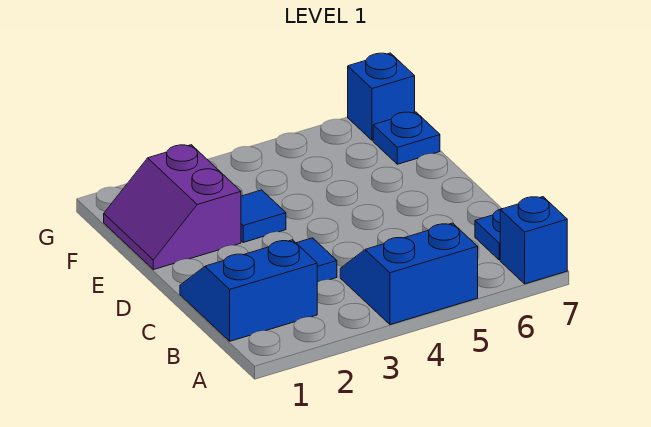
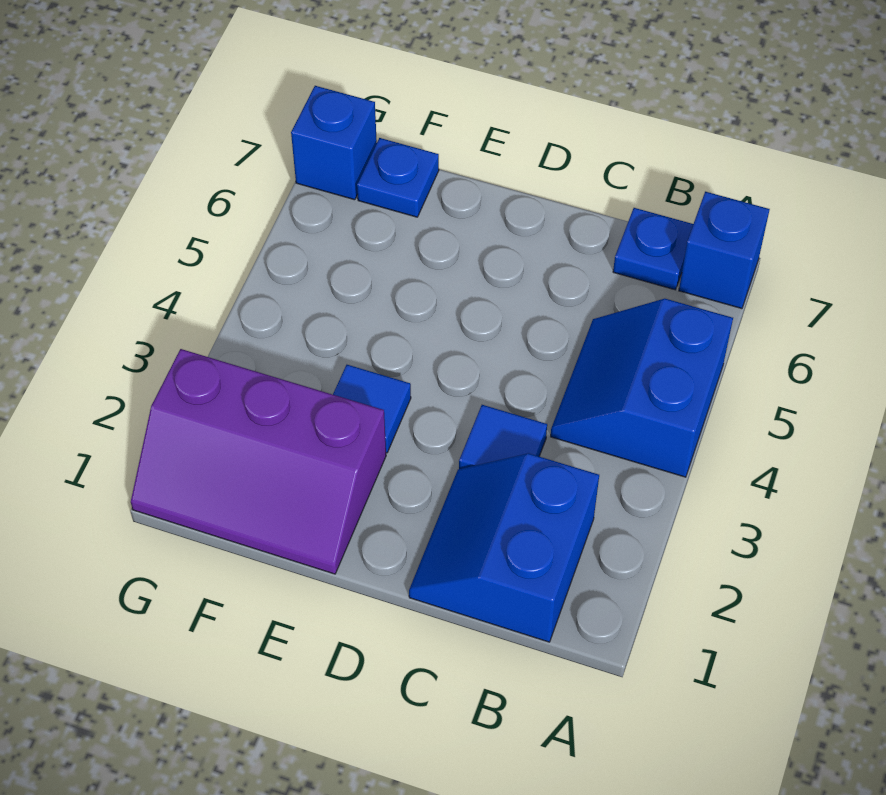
purple slope E1:F2 level 1 top 2 -> purple slope E1:G2 level 1 top 2

